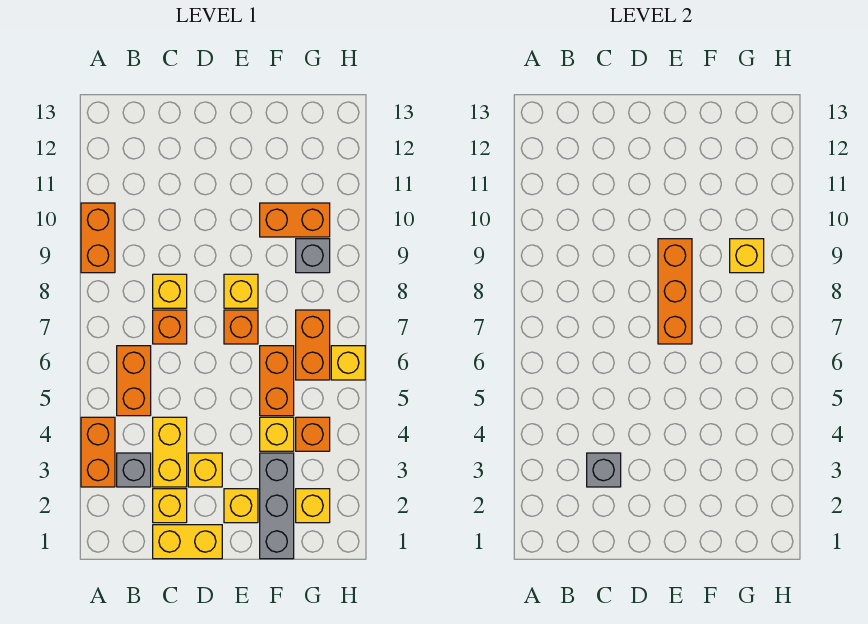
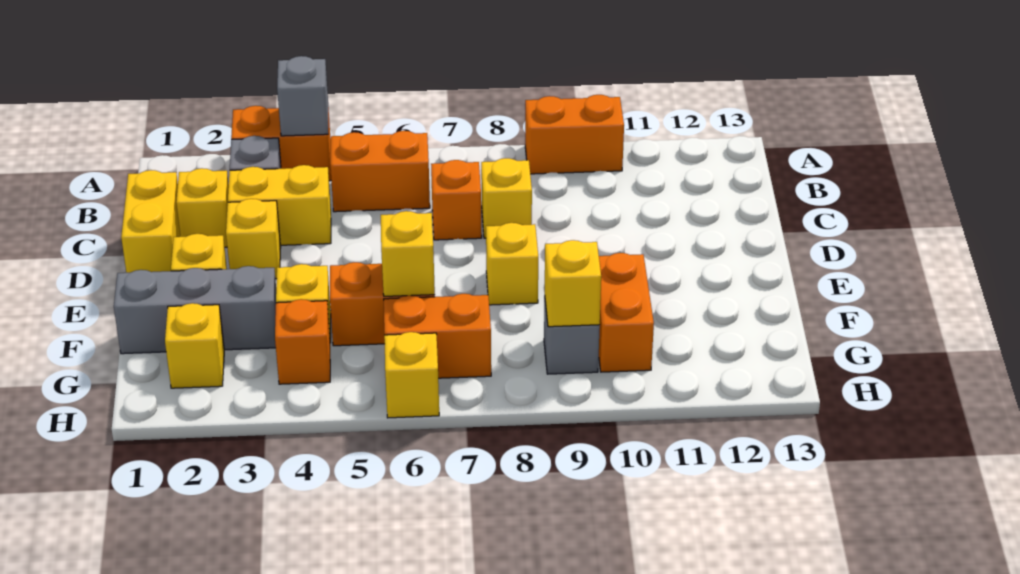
grey brick C3 level 2 -> grey brick A4 level 2
orange brick E7 level 1 -> none
orange brick E7:E9 level 2 -> none
none -> yellow brick F6 level 2

